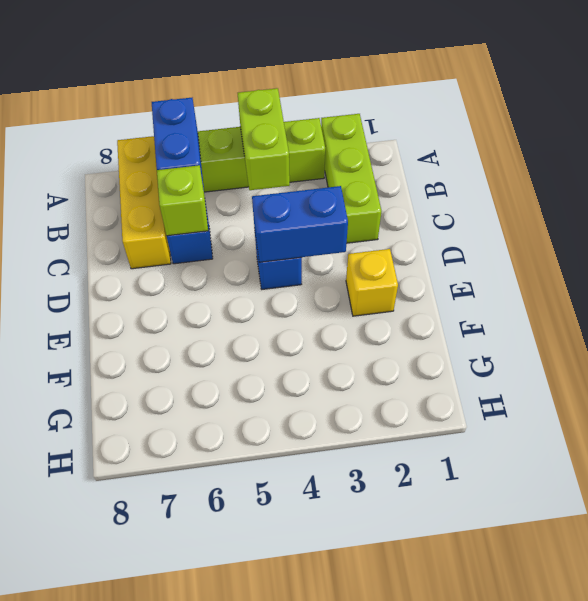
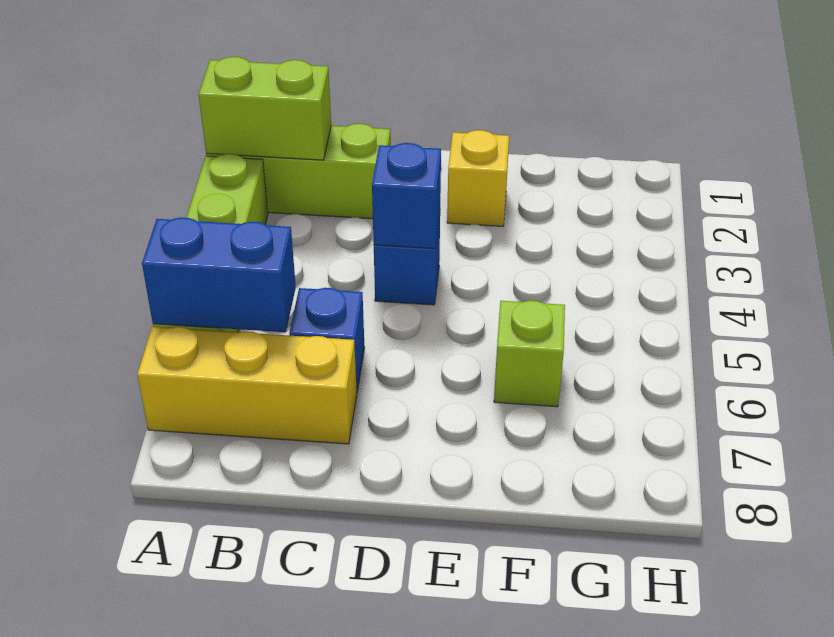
lime brick A4:B4 level 2 -> lime brick A2:B2 level 2
lime brick C6 level 2 -> lime brick F6 level 1
blue brick D3:D4 level 2 -> blue brick D4 level 2

